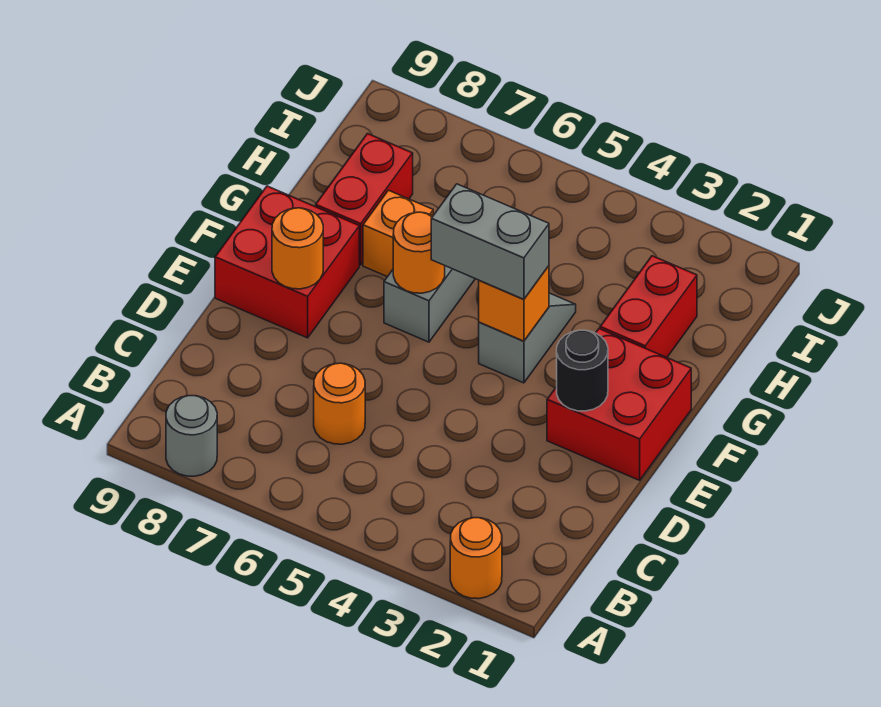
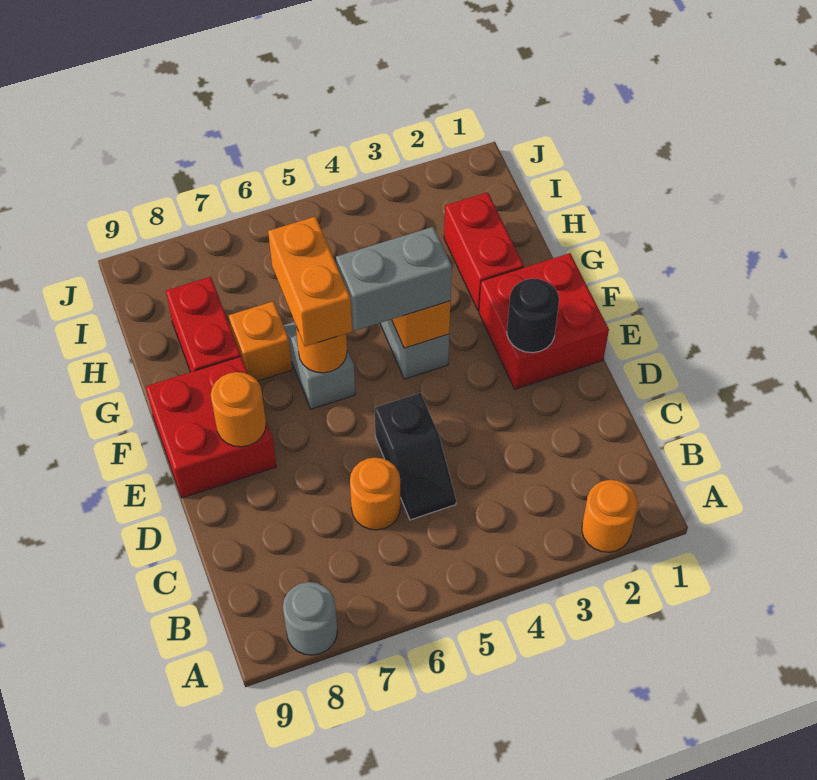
none -> black slope C5:D5 level 1 top D
none -> orange brick F6:G6 level 3

